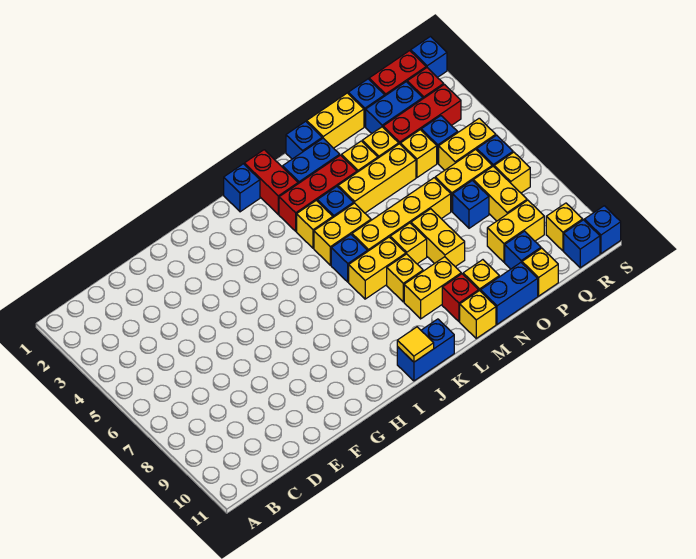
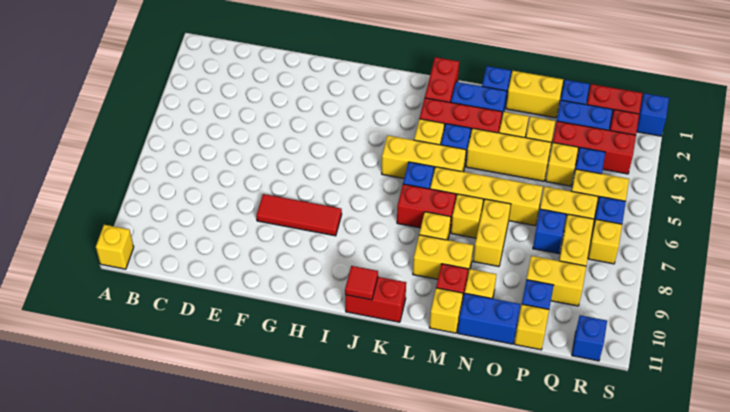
none -> red tile F8:H8 level 1
blue brick J1 level 1 -> none
blue brick J11:K11 level 1 -> red brick J11:K11 level 1
yellow tile J11 level 2 -> red tile J11 level 2
yellow brick K5:L5 level 1 -> yellow brick J5:L5 level 1
yellow brick K7:L7 level 1 -> red brick K7:L7 level 1
yellow brick R10 level 1 -> yellow brick A11 level 1
blue brick S11 level 1 -> none

